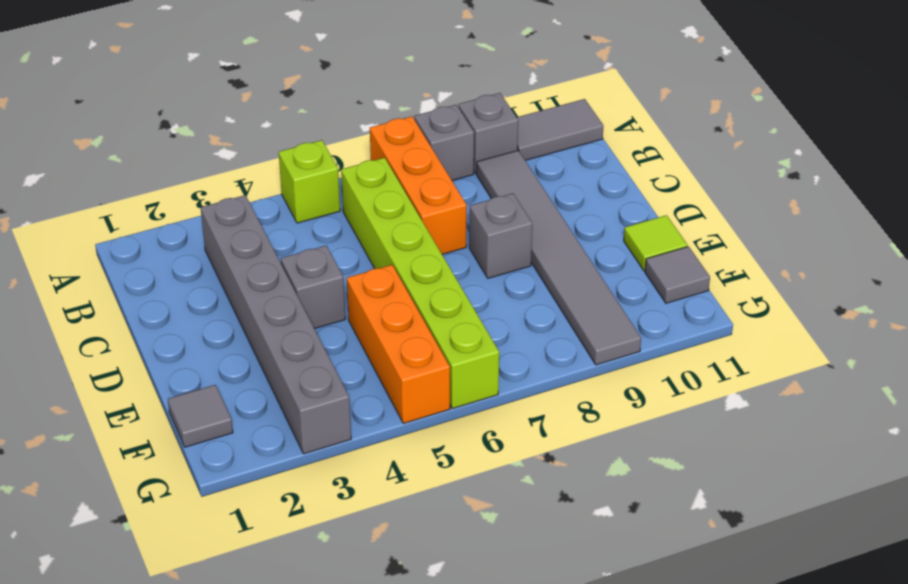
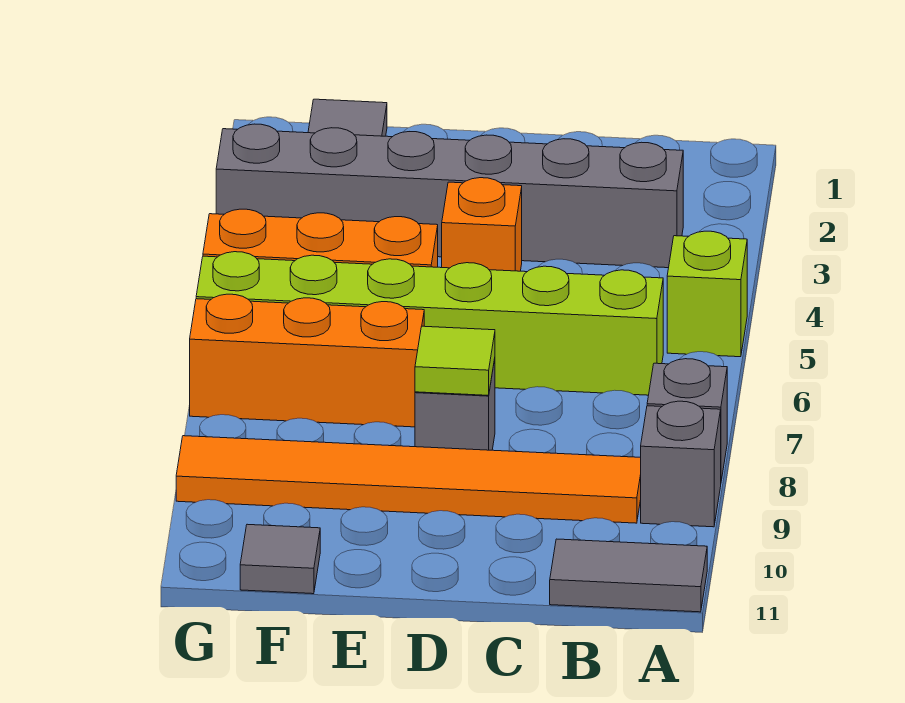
orange brick A7:C7 level 1 -> orange brick E7:G7 level 1
grey tile A10:A11 level 1 -> grey tile A11:B11 level 1
grey tile B9:G9 level 1 -> orange tile B9:G9 level 1
grey brick D4 level 1 -> orange brick D4 level 1
lime tile E11 level 1 -> lime tile D8 level 2

